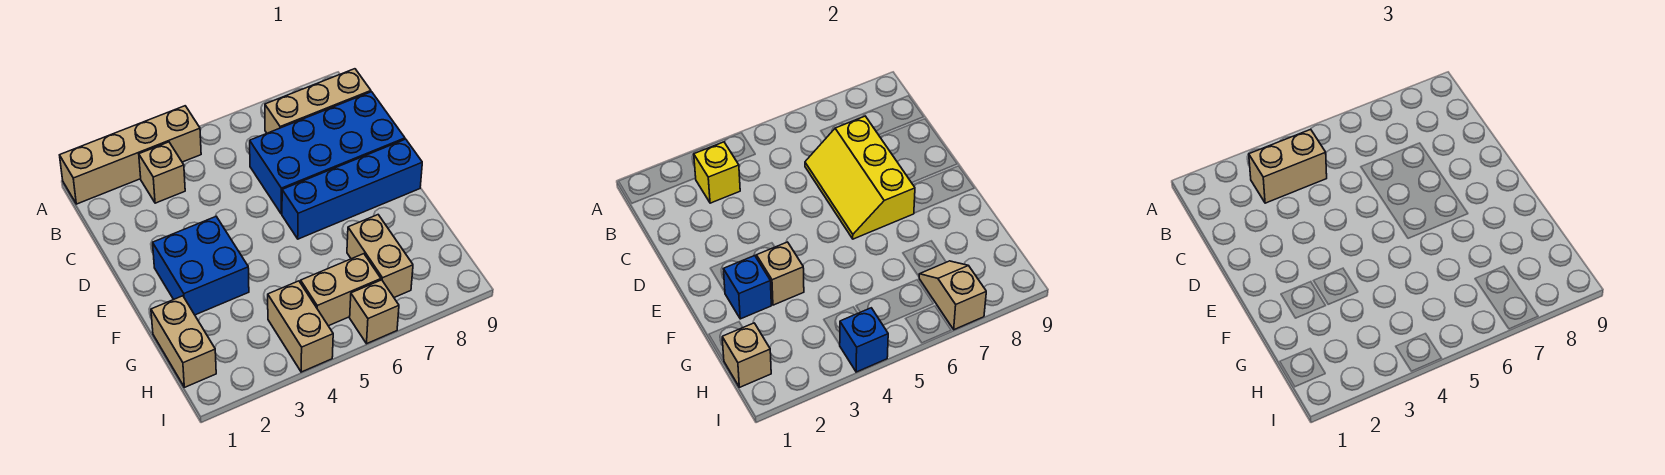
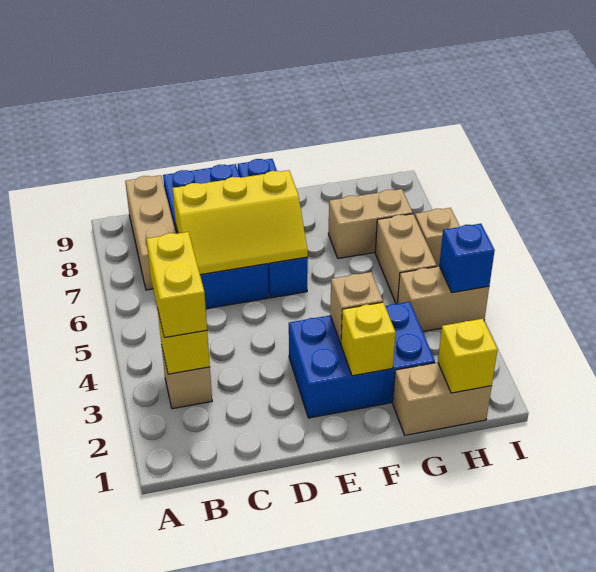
tan brick A1:A4 level 1 -> none
tan brick B3:B4 level 3 -> yellow brick B3:B4 level 3
blue brick E2:F3 level 1 -> blue brick E2:G3 level 1
blue brick F2 level 2 -> yellow brick F2 level 2
tan brick H1 level 2 -> yellow brick H1 level 2
tan slope H7:I7 level 2 top I -> none

